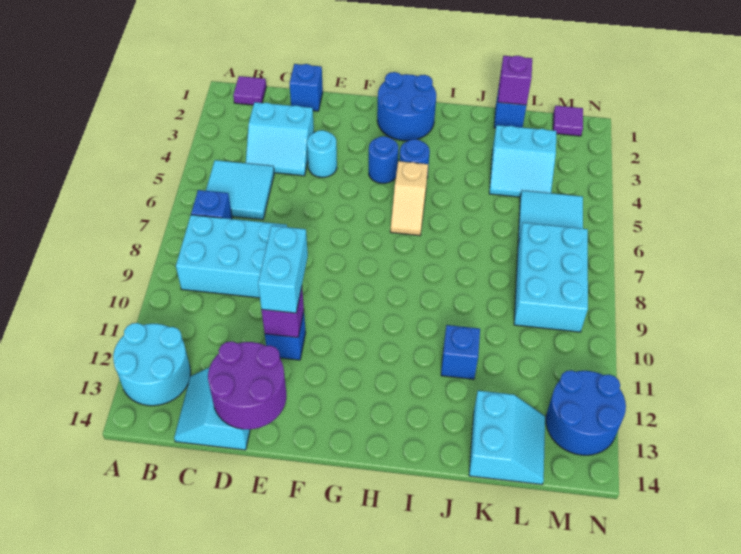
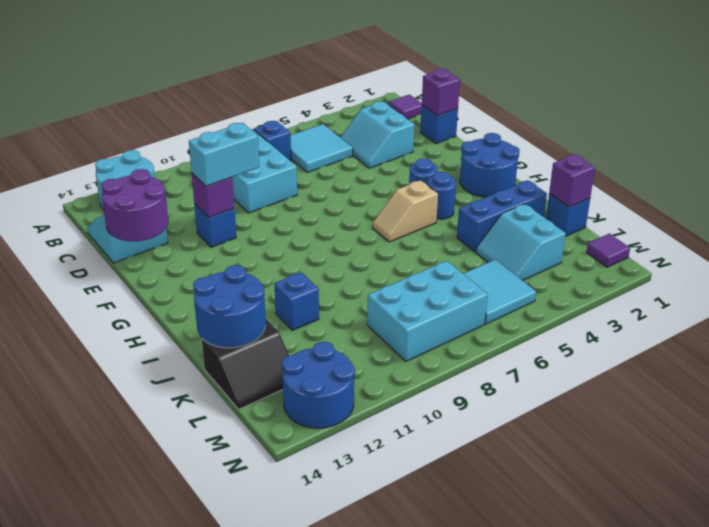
none -> purple brick D1 level 2
cyan round brick E4 level 1 -> none
none -> blue brick J2:J4 level 1
none -> blue round brick J13:K14 level 2
cyan slope K13:L14 level 1 top K -> black slope K13:L14 level 1 top K

